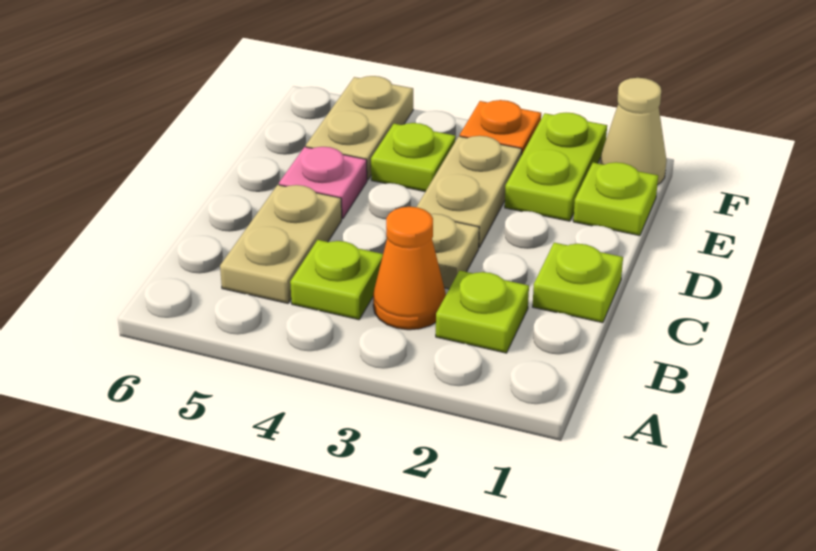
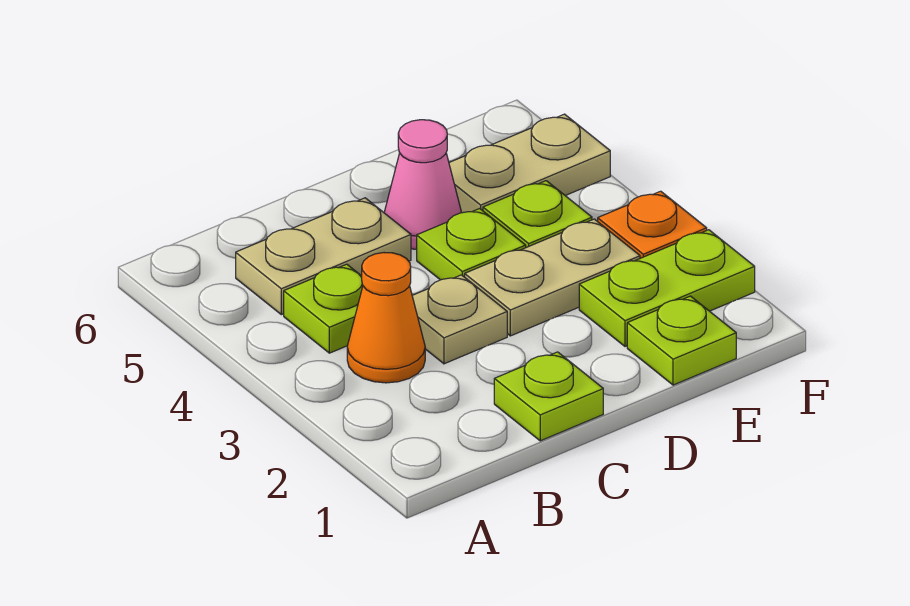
lime plate B2 level 1 -> lime plate D4 level 1
pink plate D5 level 1 -> pink cone D5 level 1
tan cone F1 level 1 -> none

